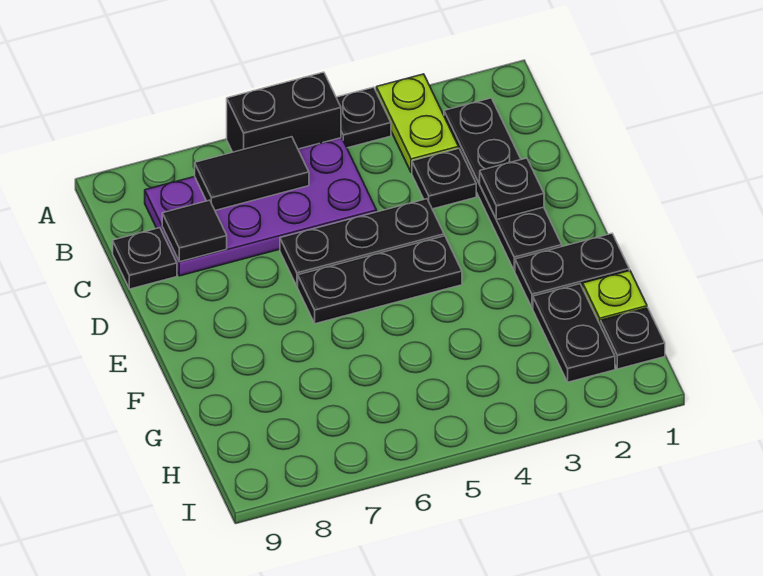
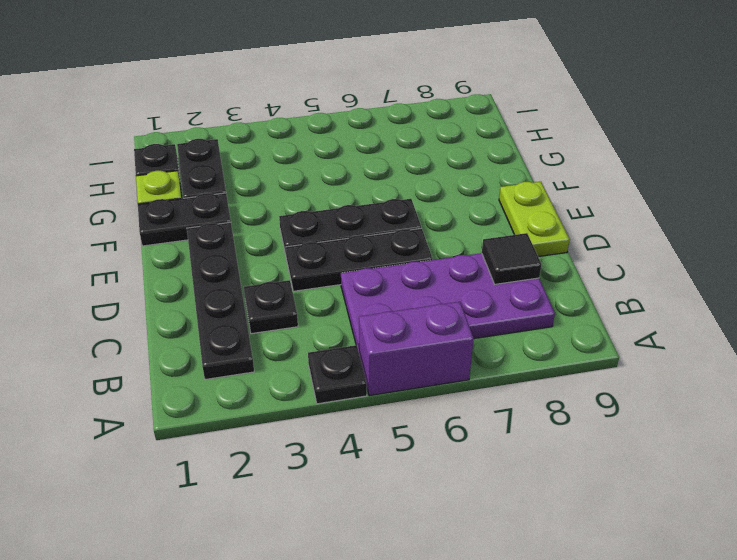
lime plate A3:B3 level 1 -> lime plate D9:E9 level 1
black brick A5:A6 level 1 -> purple brick A5:A6 level 1
black tile B6:B7 level 2 -> none
black plate C9 level 1 -> none
black plate D2 level 2 -> none

